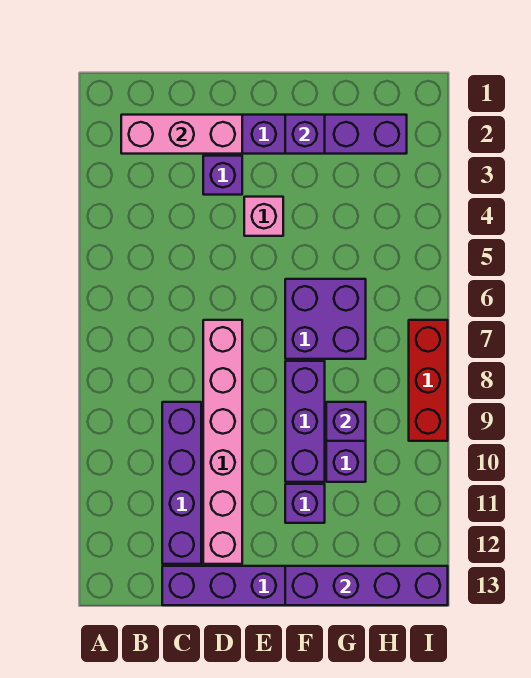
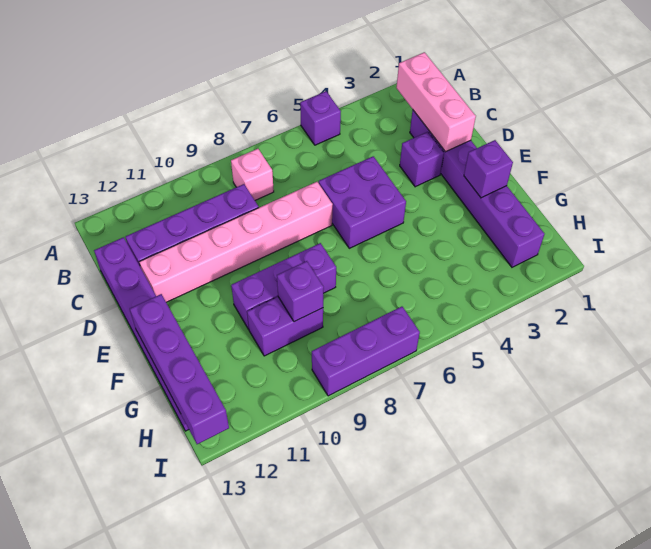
pink brick E4 level 1 -> pink brick B8 level 1
purple brick F6:G7 level 1 -> purple brick D5:E6 level 1
purple brick F11 level 1 -> purple brick A5 level 1
red brick I7:I9 level 1 -> purple brick I7:I9 level 1

